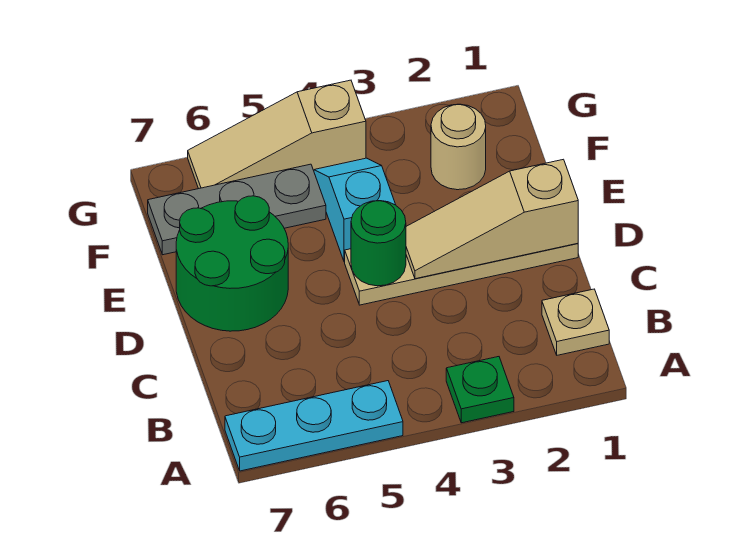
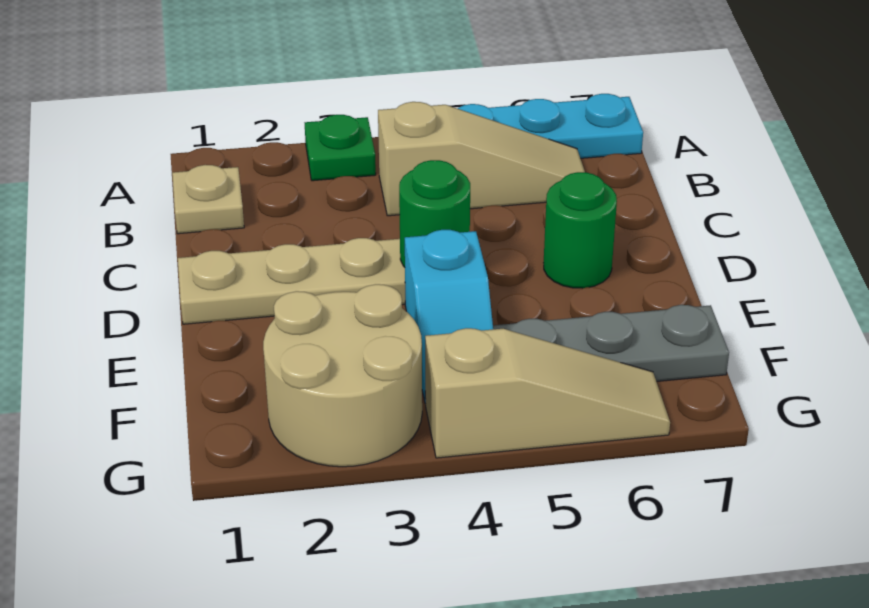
tan slope D1:D3 level 2 top 1 -> tan slope B4:B6 level 1 top 4
green round brick D6:E7 level 1 -> green round brick D6 level 1
tan round brick F2 level 1 -> tan round brick F2:G3 level 1

